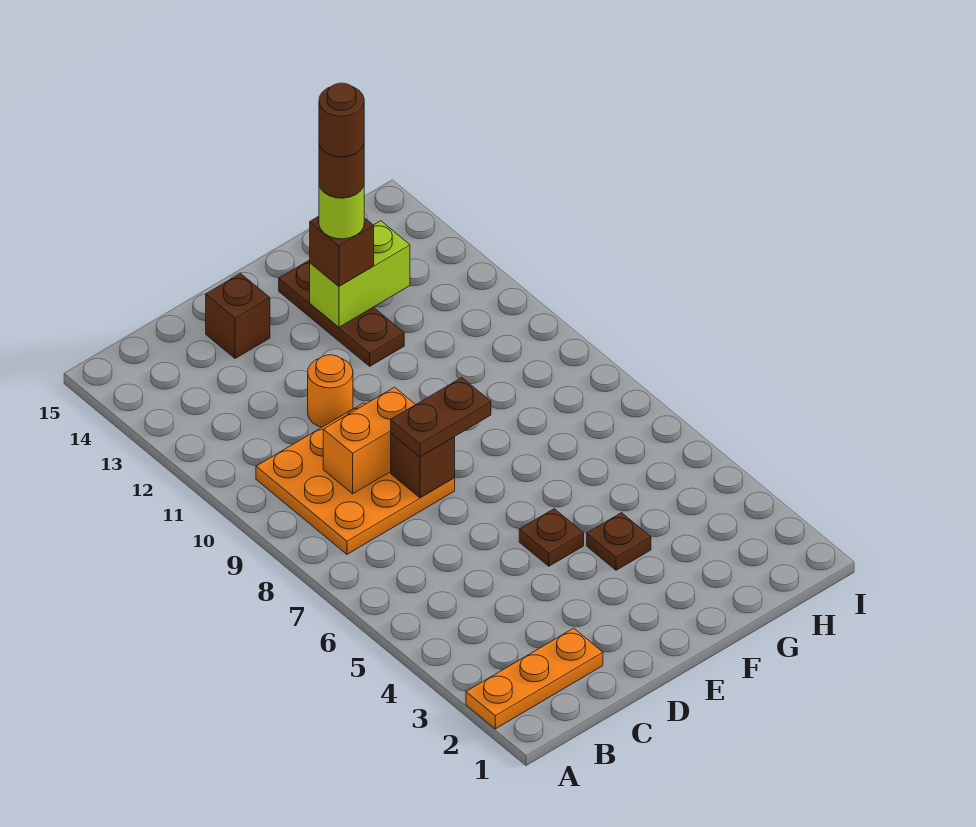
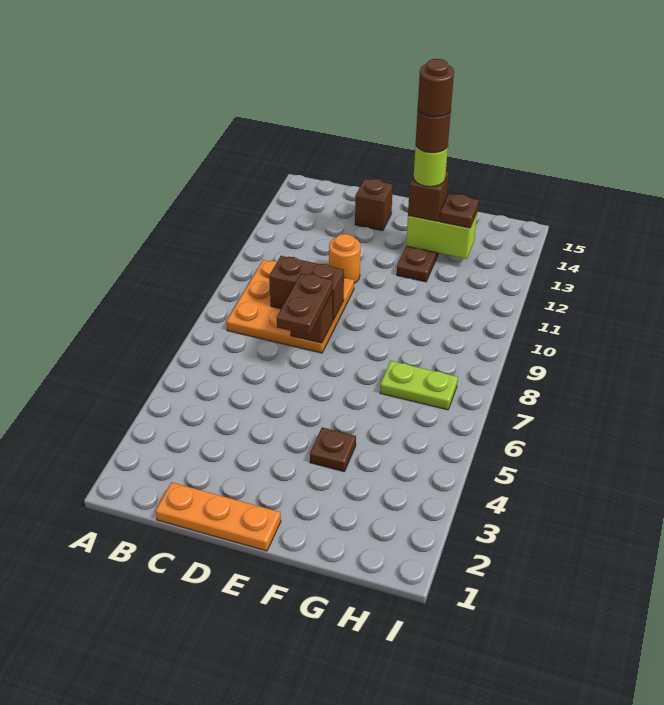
orange plate A2:C2 level 1 -> orange plate C1:E1 level 1
orange brick C9:D9 level 2 -> brown brick C9:D9 level 2
brown plate D8:E8 level 3 -> brown plate D7:D8 level 3
brown plate E5 level 1 -> brown plate G13 level 3
none -> lime plate G7:H7 level 1

